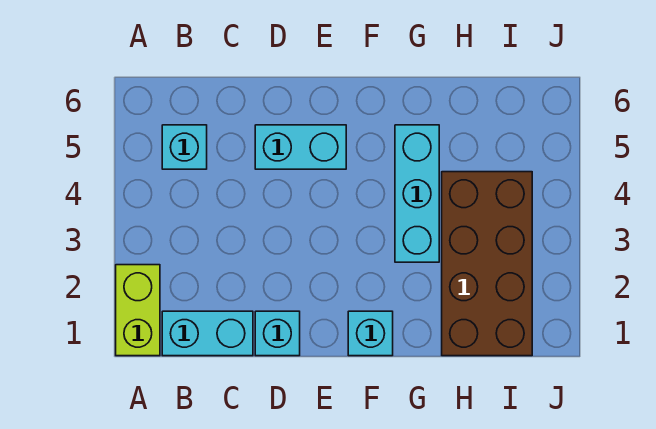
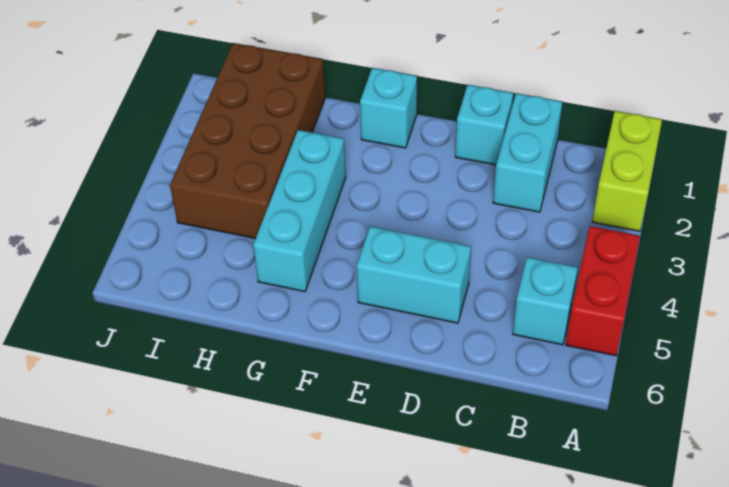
none -> red brick A4:A5 level 1
cyan brick B1:C1 level 1 -> cyan brick C1:C2 level 1

